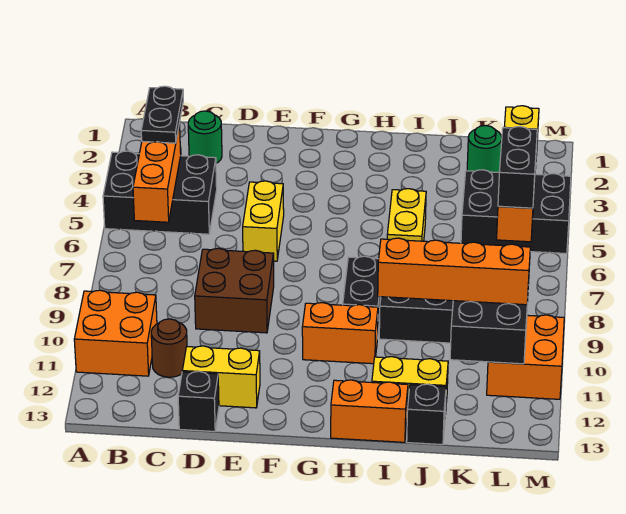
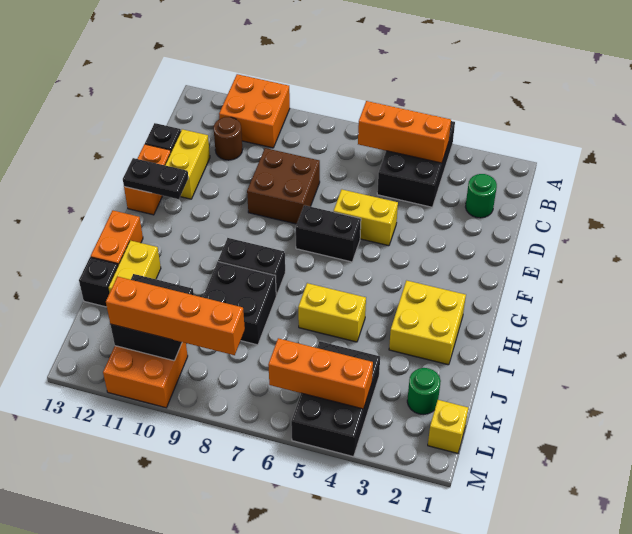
black plate B3:B4 level 3 -> black plate F12:F13 level 2
orange brick G10:H10 level 1 -> orange brick E13:F13 level 1
none -> yellow brick H2:I3 level 1
orange brick I10:L10 level 3 -> orange brick L8:L11 level 3
black brick L5:L6 level 3 -> black brick F6:F7 level 1

